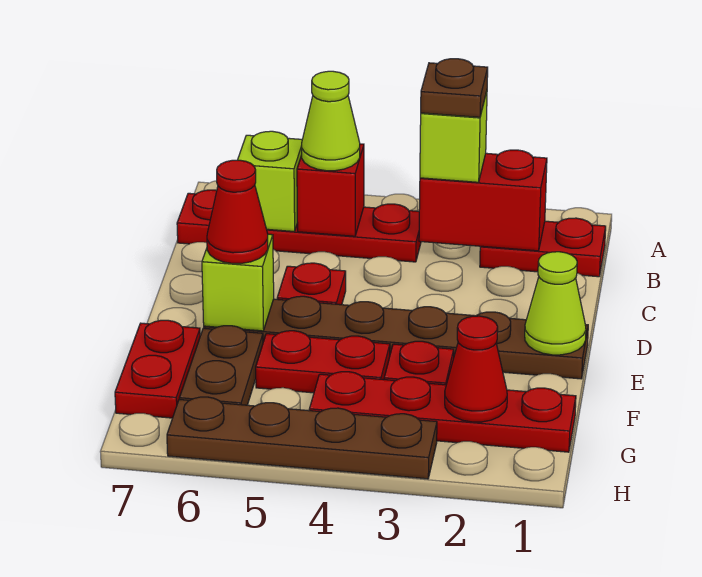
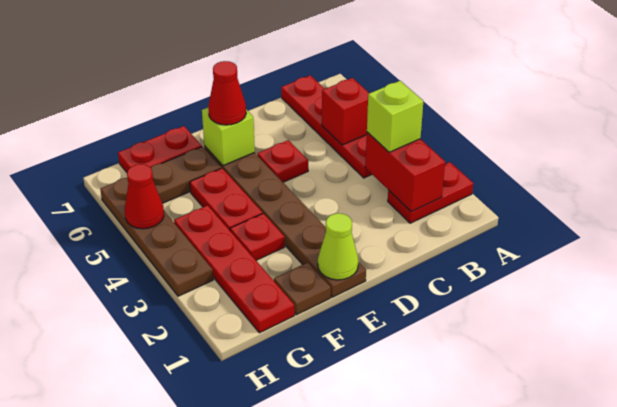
red plate B1:B2 level 1 -> red plate A2:B2 level 1
brown plate B3 level 4 -> brown plate F1 level 1
lime cone B5 level 3 -> none
lime brick B6 level 2 -> none
red cone G2 level 2 -> red cone H5 level 2

